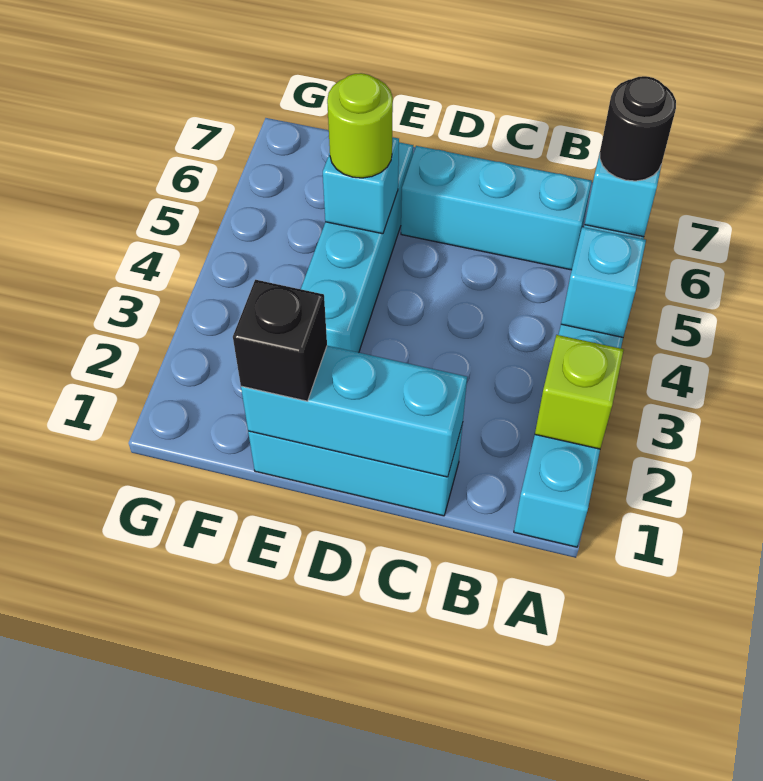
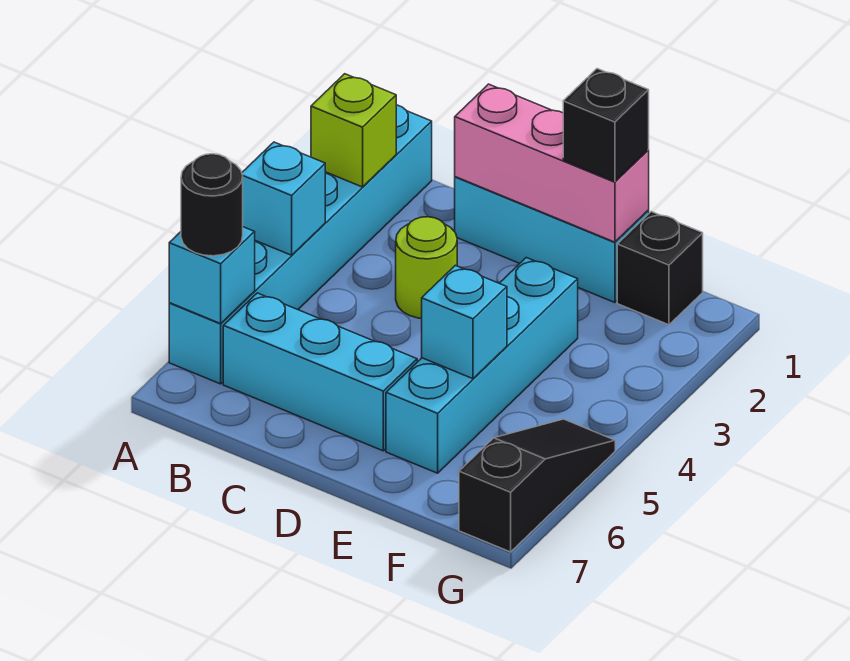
cyan brick C1:E1 level 2 -> pink brick C1:E1 level 2
lime round brick E5 level 3 -> lime round brick C3 level 1
none -> black brick F1 level 1
none -> black slope G5:G7 level 1 top 7

